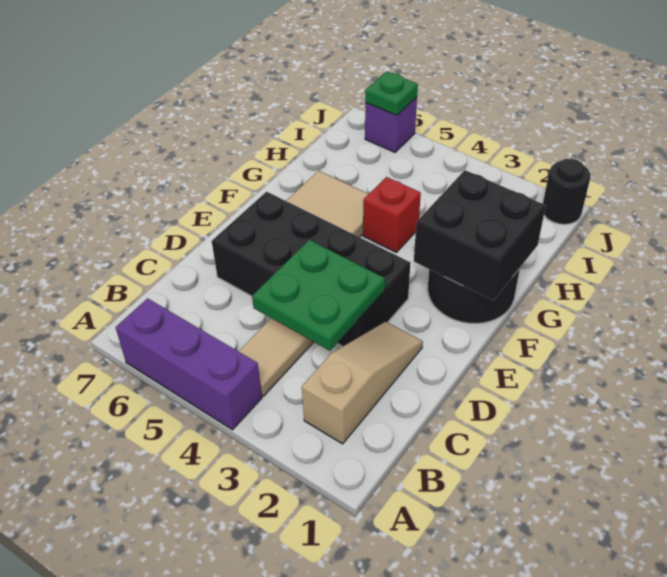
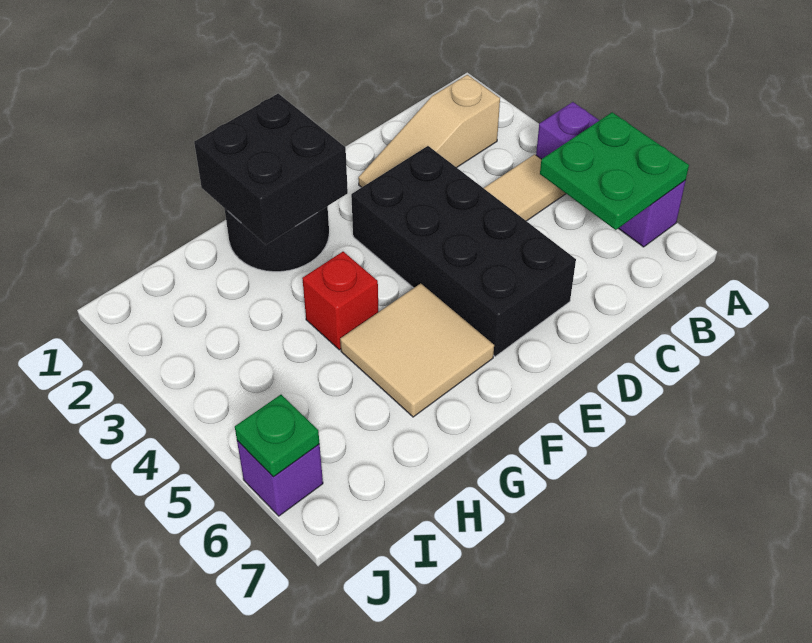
green plate C3:D4 level 2 -> green plate A5:B6 level 2
black round brick J1 level 1 -> none

